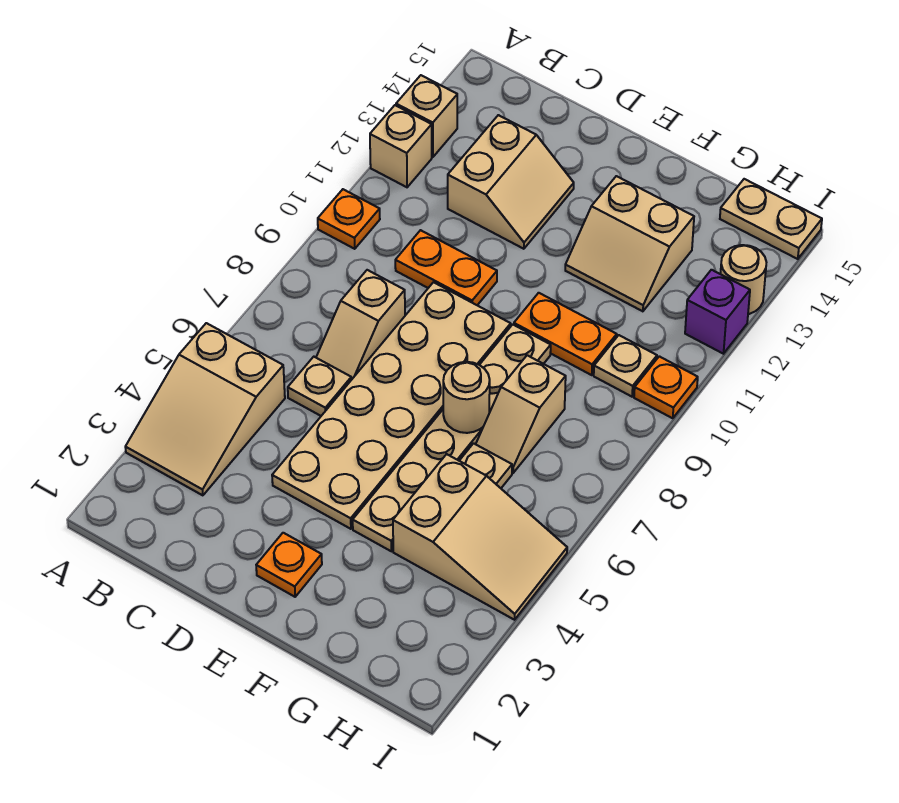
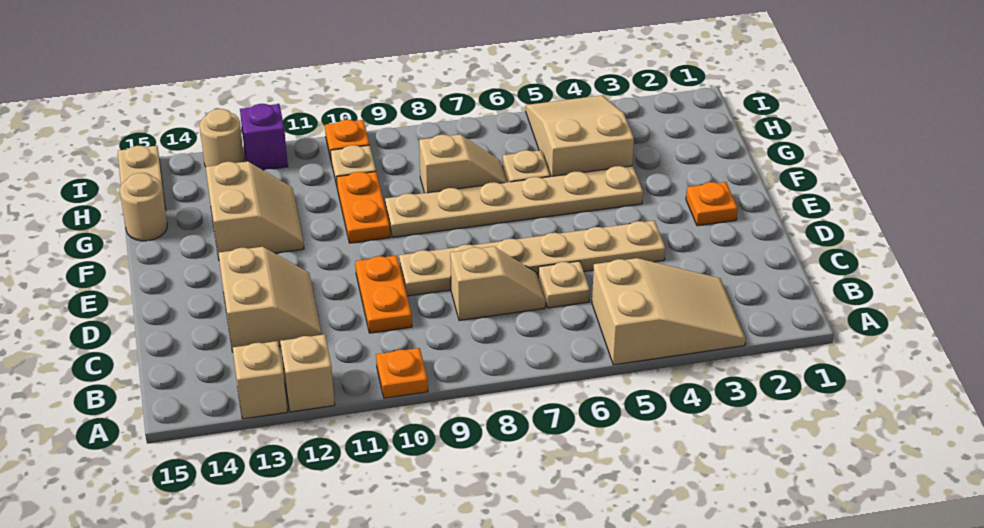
tan slope C12:D13 level 1 top C -> tan slope C12:D13 level 1 top 13
tan plate D4:E9 level 1 -> tan plate D4:D9 level 1
tan round brick F7 level 2 -> tan round brick G15 level 1

